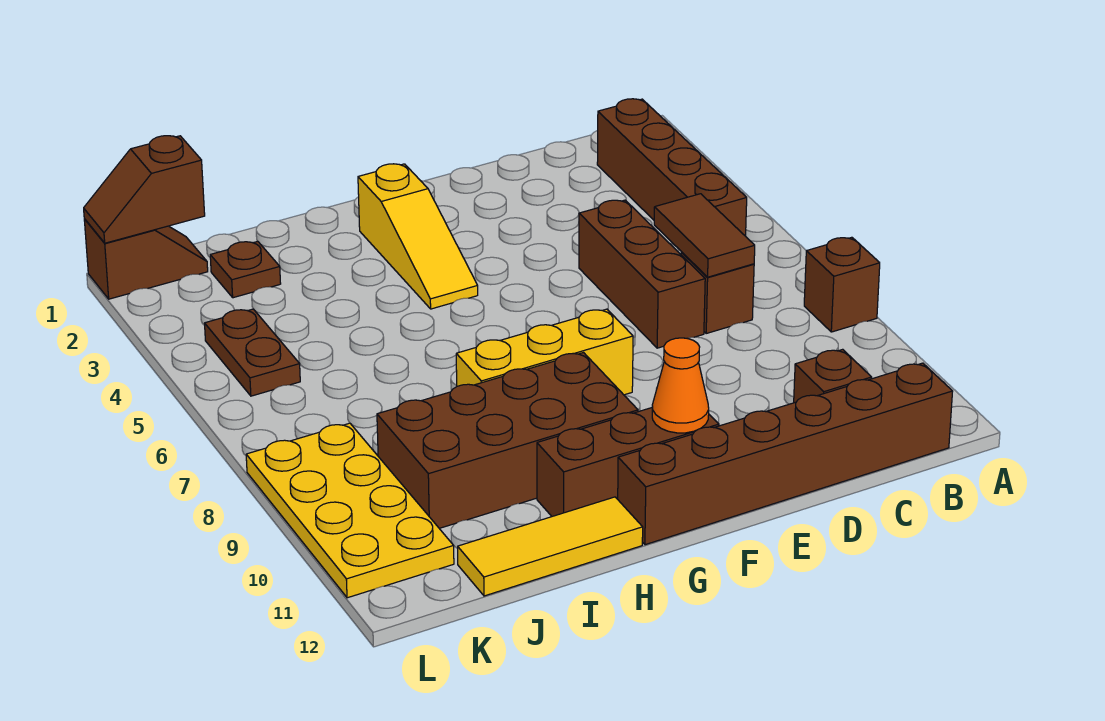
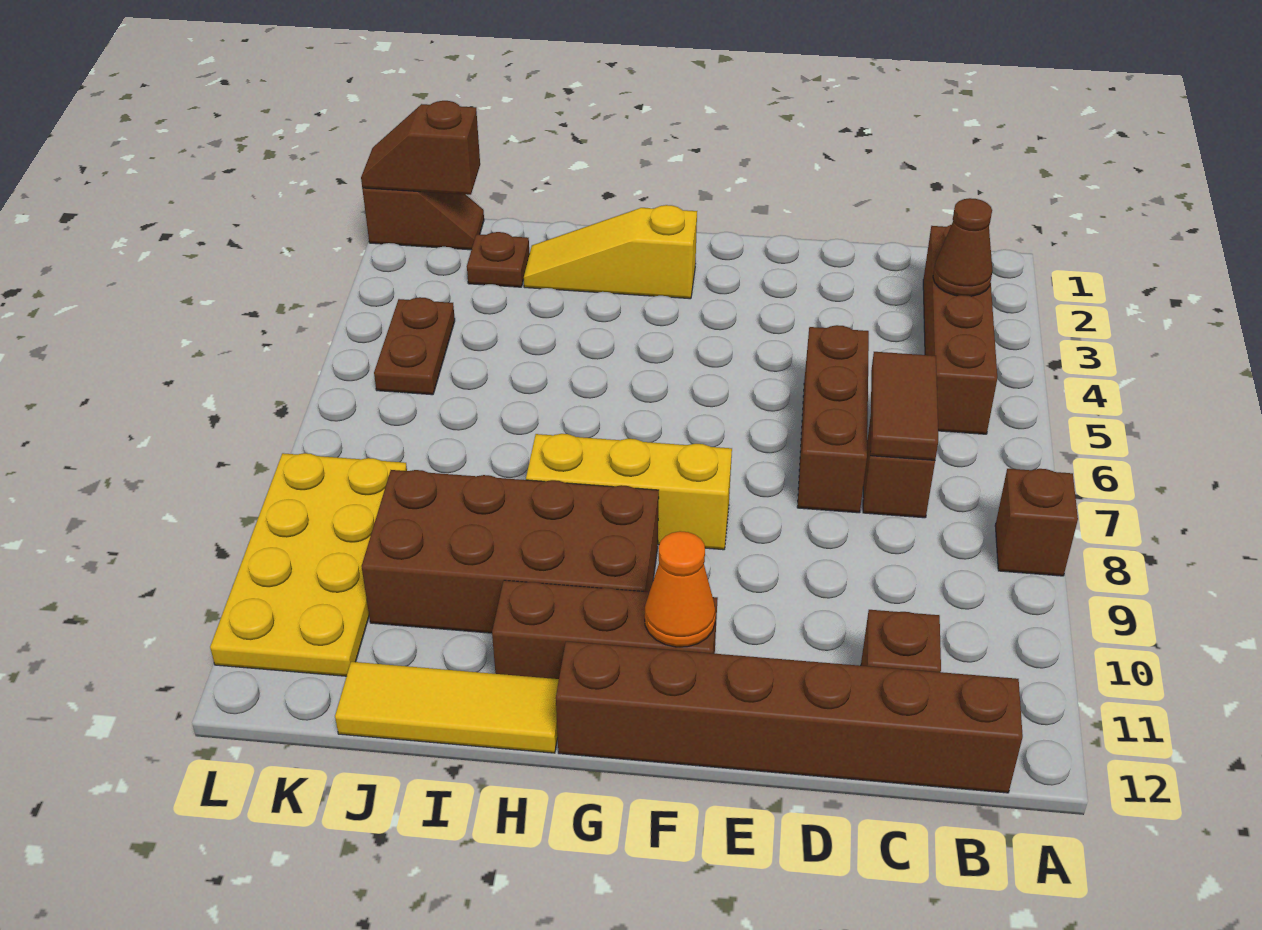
none -> brown cone B3 level 2
yellow slope G2:G4 level 1 top 2 -> yellow slope G2:I2 level 1 top G

